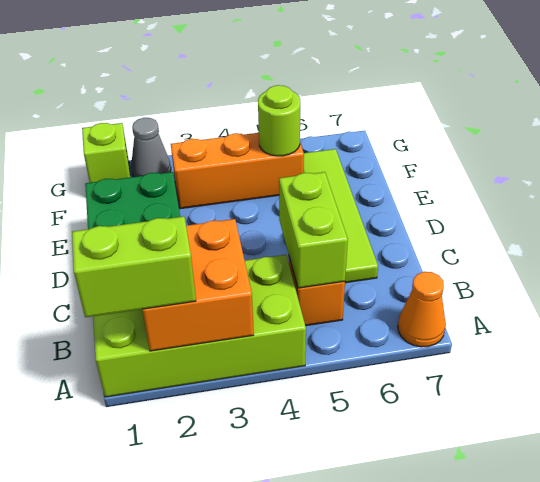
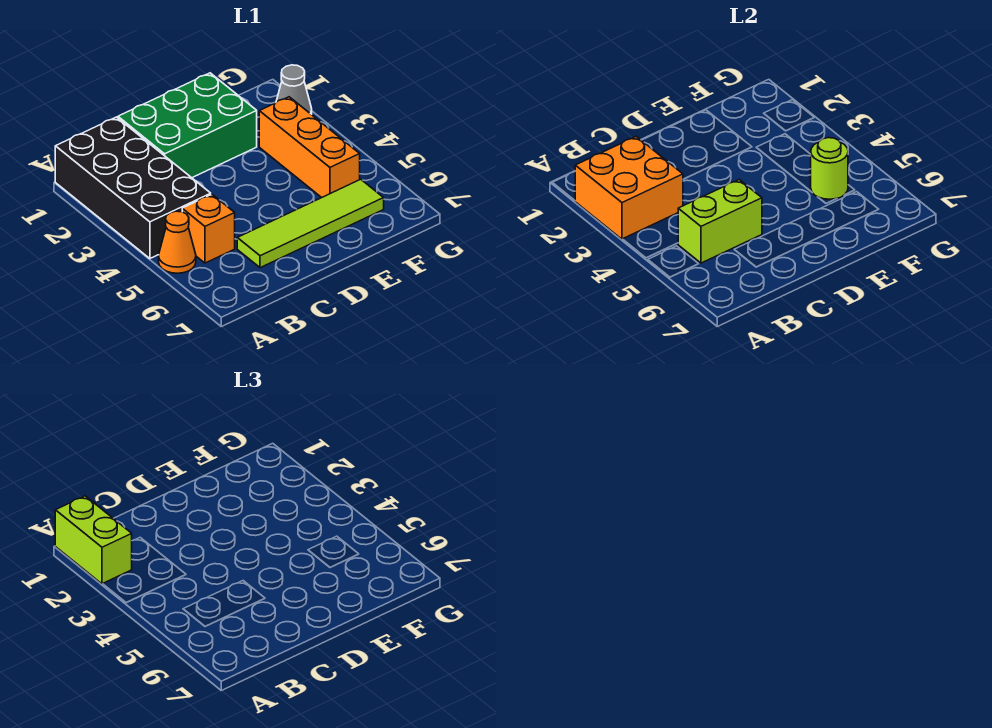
lime brick A1:B4 level 1 -> black brick A1:B4 level 1
orange cone A7 level 1 -> orange cone A5 level 1
lime brick G1 level 1 -> none

